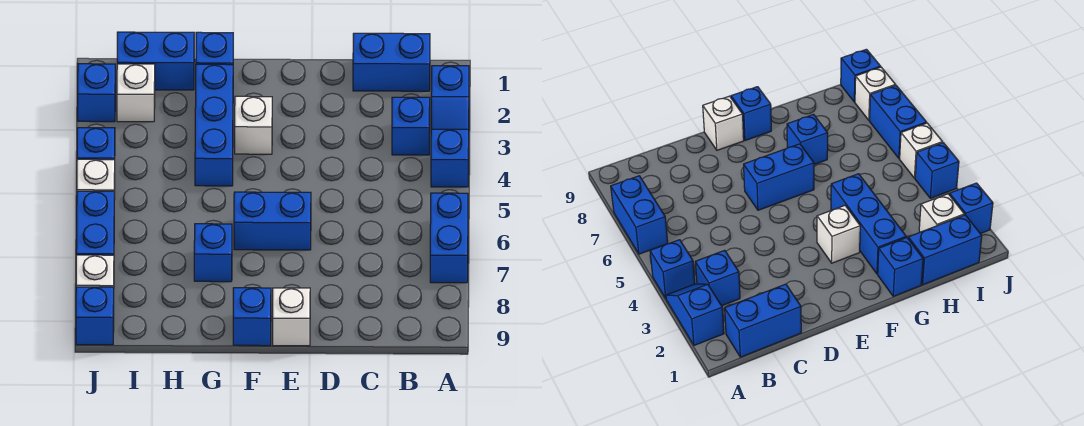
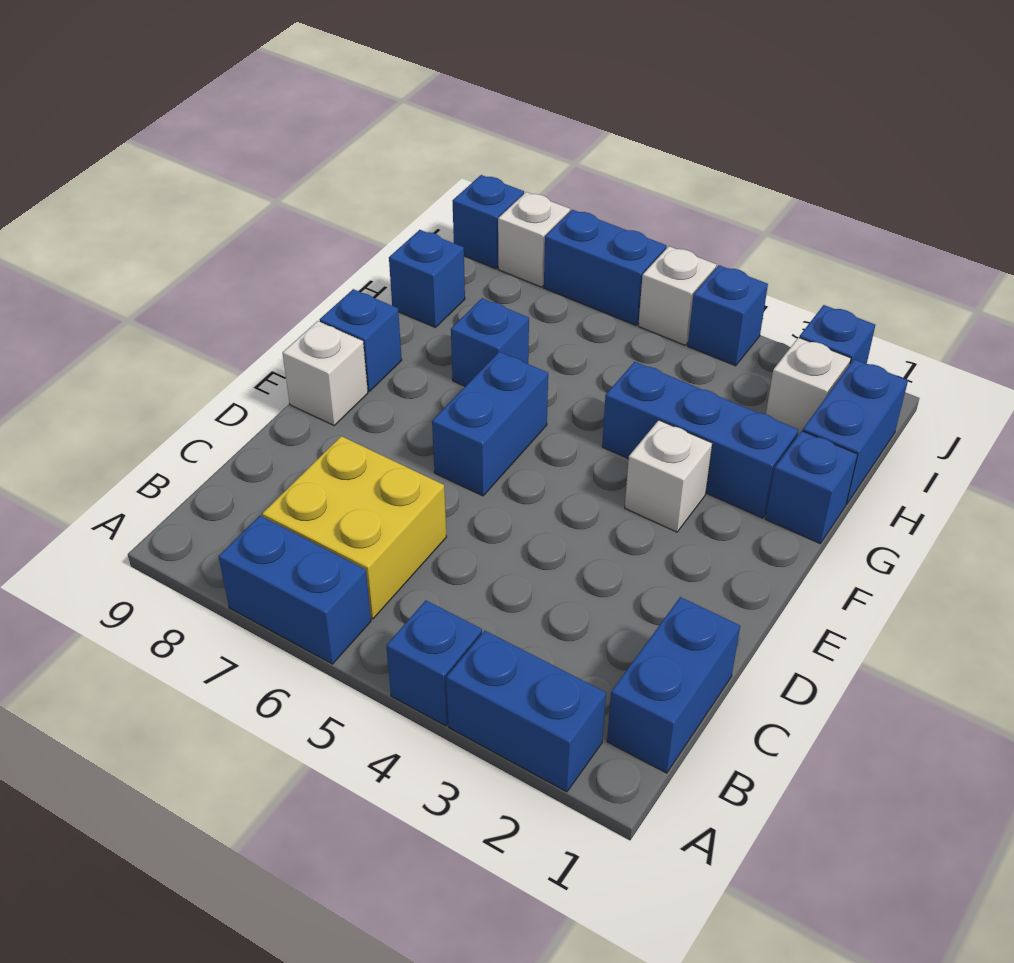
blue slope A2:A3 level 1 top 2 -> blue brick A2:A3 level 1
blue brick B3 level 1 -> blue brick H9 level 1
none -> yellow brick B6:C7 level 1

